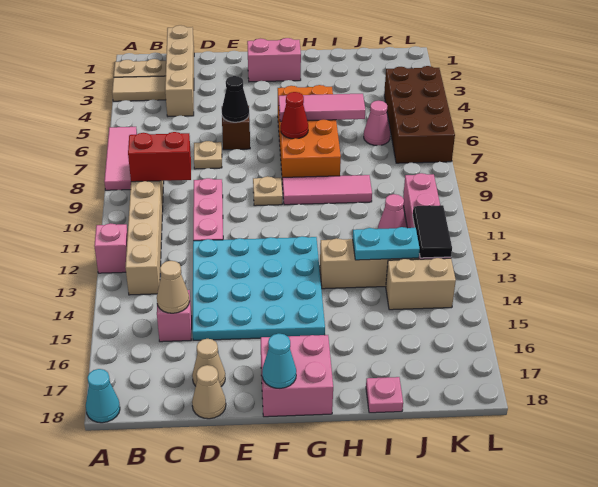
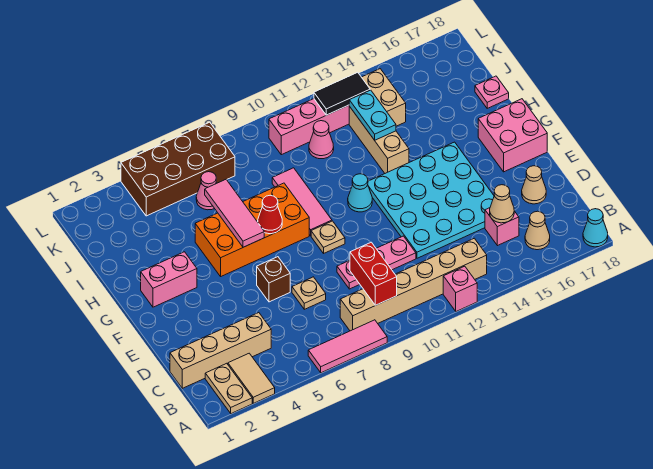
tan cone D18 level 1 -> tan cone B16 level 1
black cone E6 level 2 -> none
pink brick F2:G2 level 1 -> pink brick G2:G3 level 1
cyan cone F18 level 2 -> cyan cone G11 level 1

